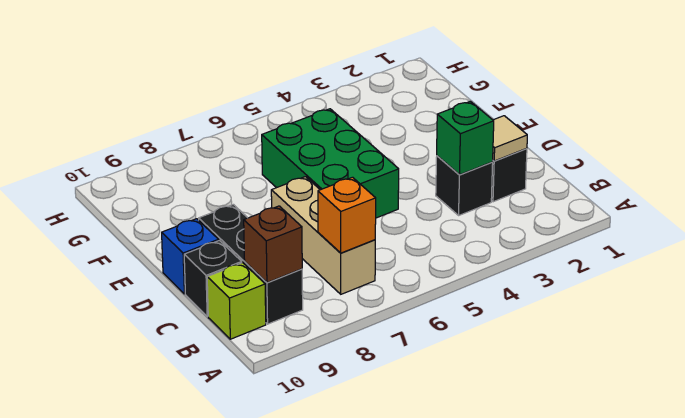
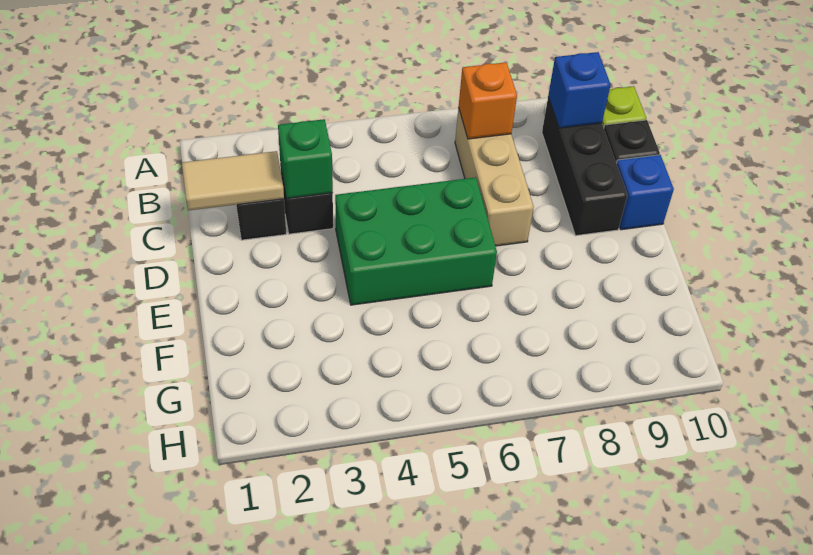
brown brick B9 level 2 -> blue brick B9 level 2
tan tile C2 level 2 -> tan tile C1:C2 level 2
green brick D5:F6 level 1 -> green brick D4:E6 level 1

